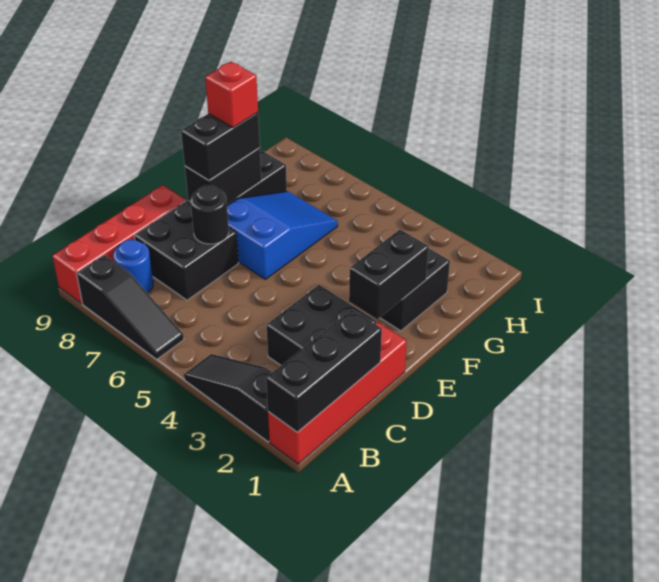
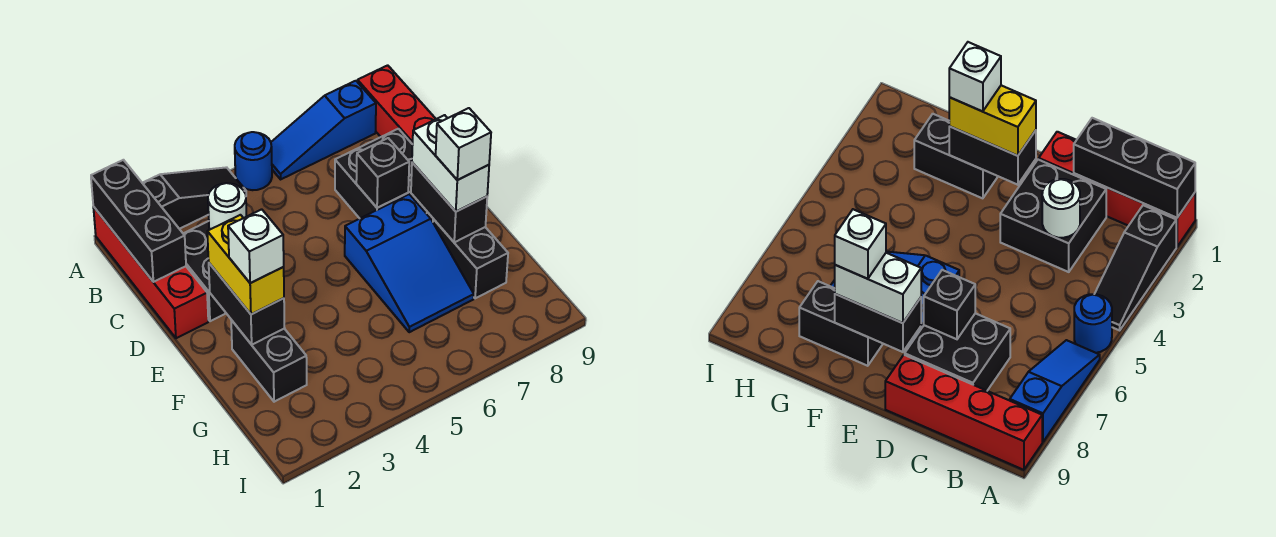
black slope A6:A8 level 1 top 8 -> blue slope A6:A8 level 1 top 8
blue round brick B8 level 1 -> blue round brick A5 level 1
none -> white round brick C3 level 2
black round brick D7 level 2 -> black brick D7 level 2
none -> yellow brick E2:F2 level 3
black brick E8:F8 level 3 -> white brick E8:F8 level 3
none -> white brick F2 level 4
red brick F8 level 4 -> white brick F8 level 4

